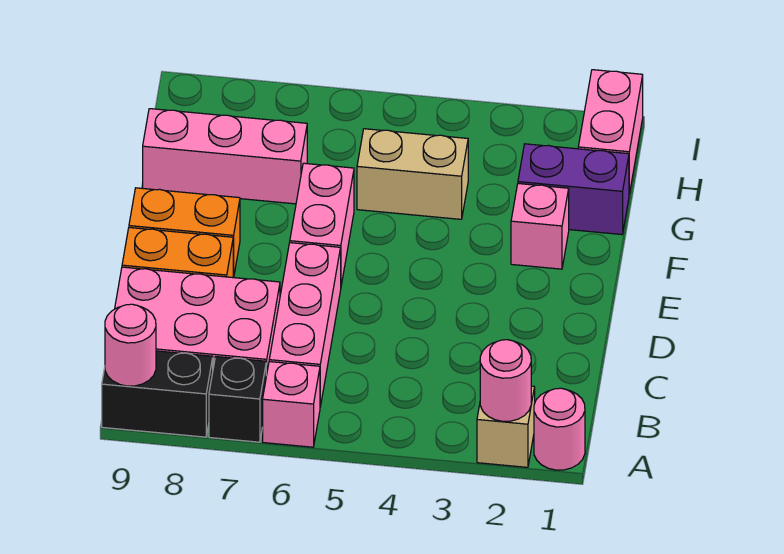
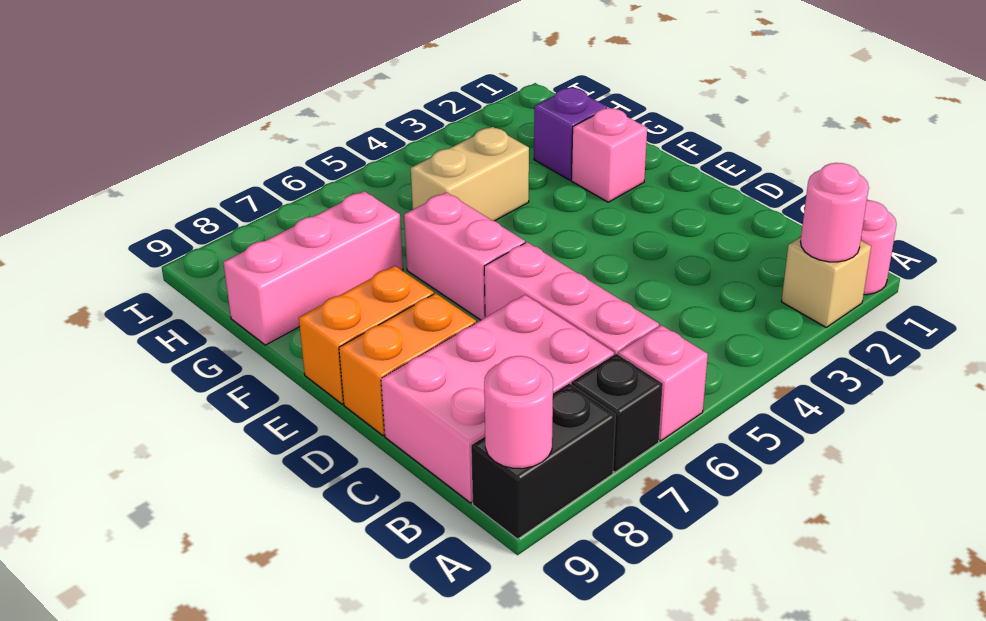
purple brick G1:G2 level 1 -> purple brick G2 level 1
pink brick H1:I1 level 1 -> none

